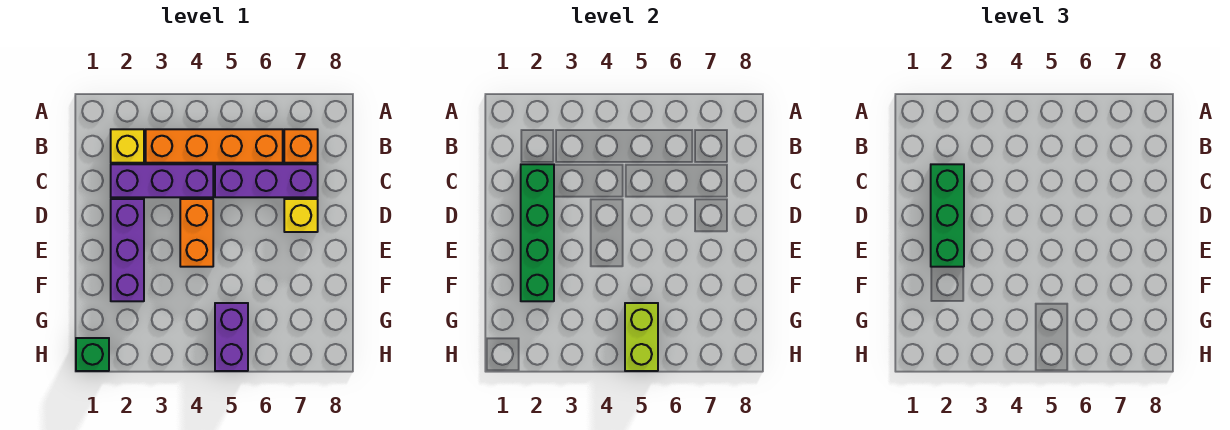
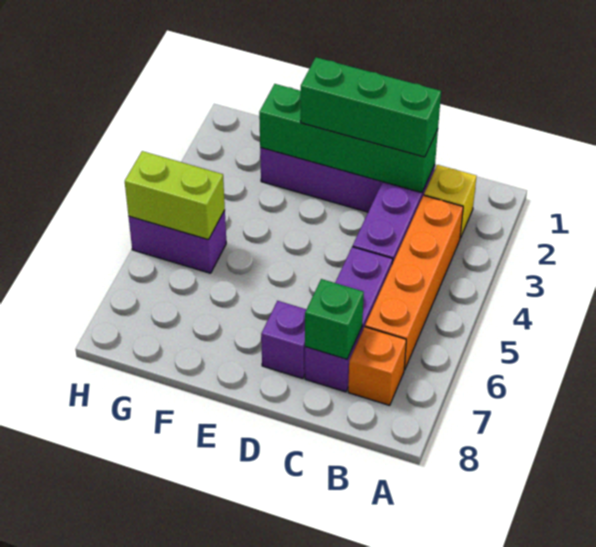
orange brick D4:E4 level 1 -> none
yellow brick D7 level 1 -> purple brick D7 level 1
green brick H1 level 1 -> green brick C7 level 2

